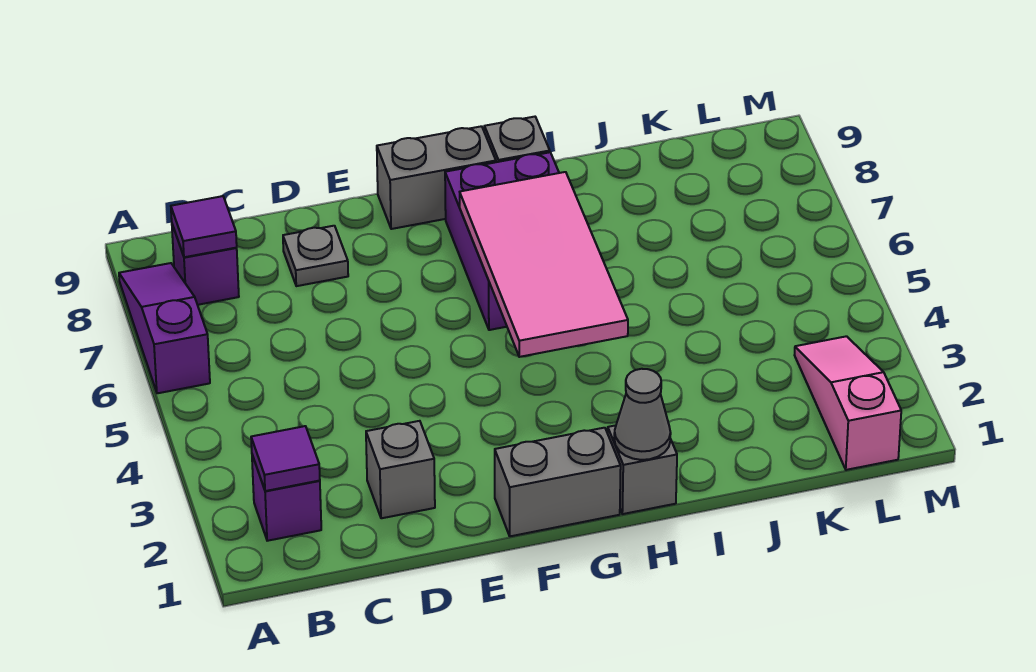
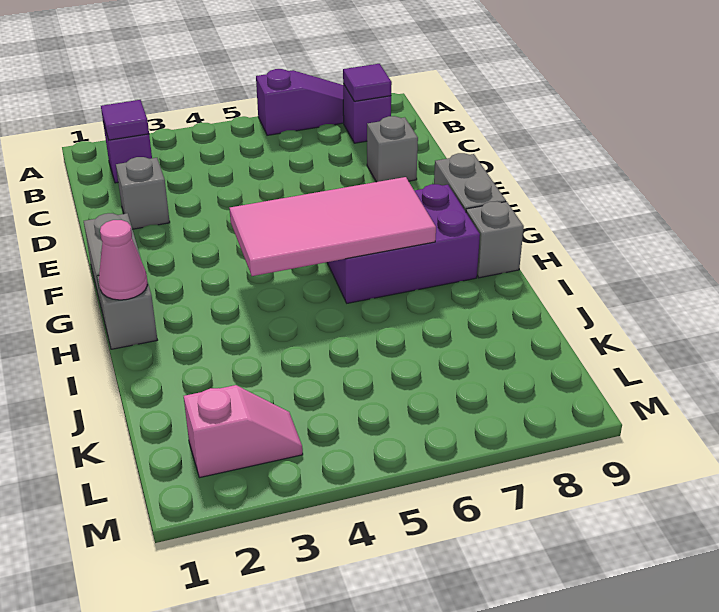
grey plate D8 level 1 -> grey brick D8 level 1
grey cone H1 level 2 -> pink cone H1 level 2
pink slope L1:L3 level 1 top 1 -> pink slope L2:L3 level 1 top 2

